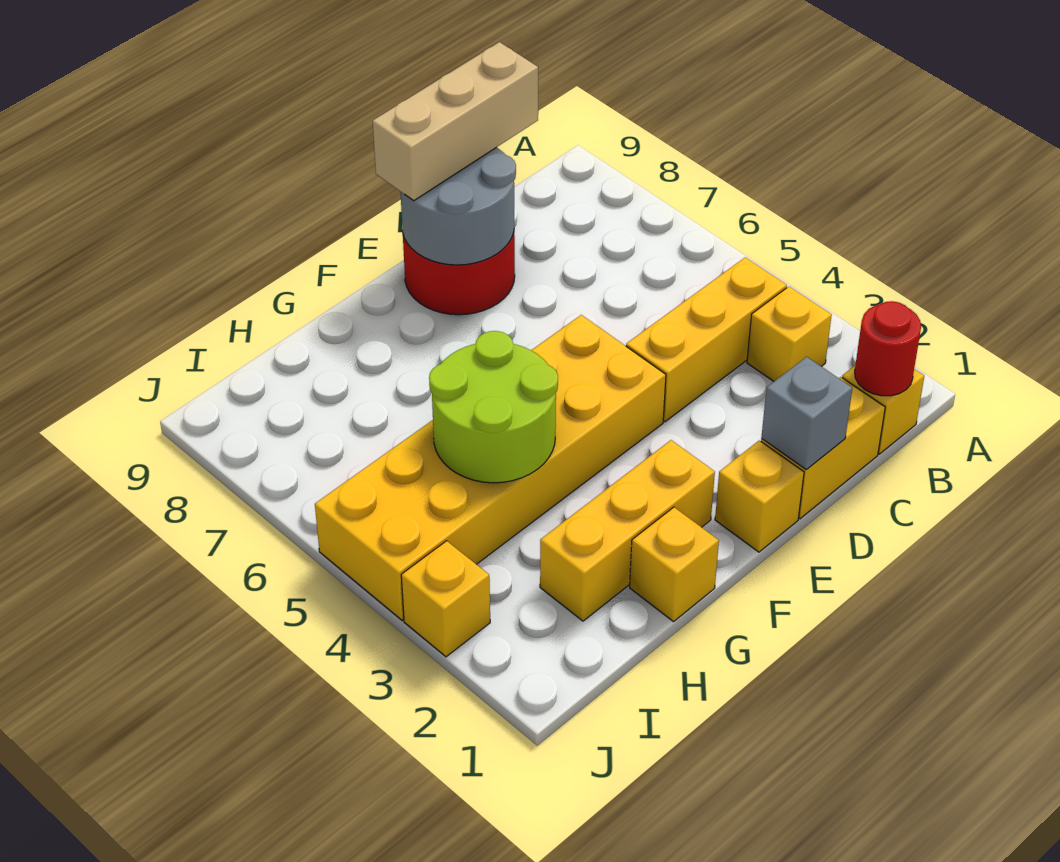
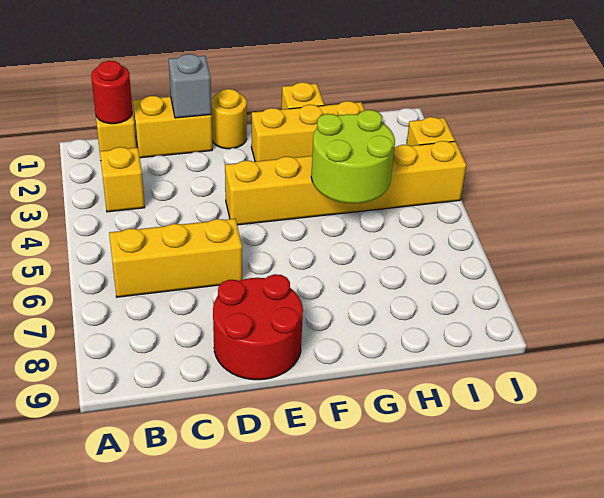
yellow brick B4:D4 level 1 -> yellow brick B6:D6 level 1
tan brick C9:E9 level 3 -> none
grey round brick D8:E9 level 2 -> none
yellow brick E1 level 1 -> yellow round brick E1 level 1
yellow brick E4:J5 level 1 -> yellow brick E4:J4 level 1

